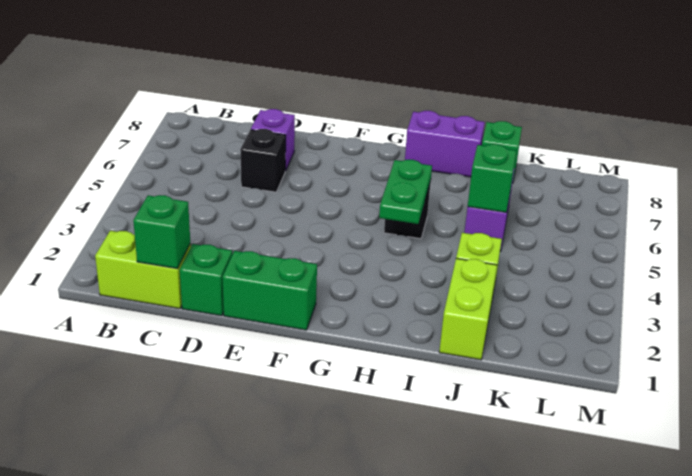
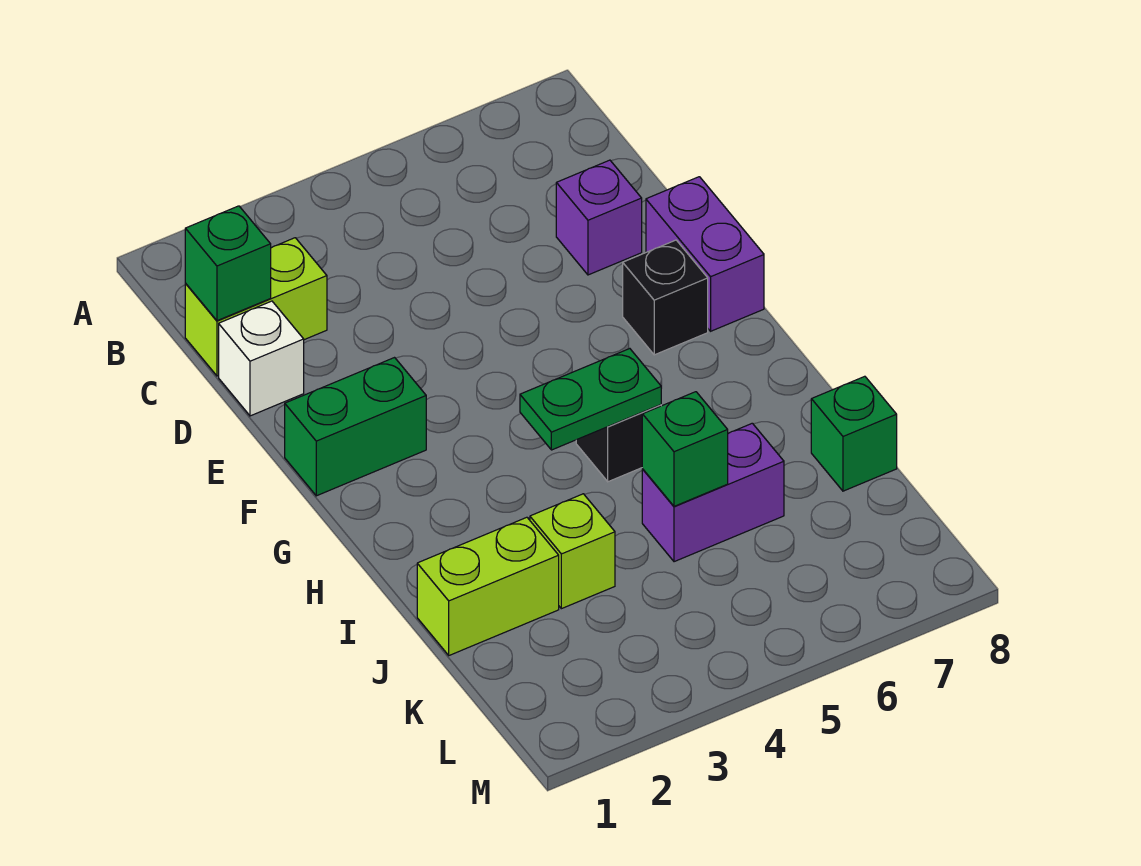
lime brick B1:C1 level 1 -> lime brick C1:C2 level 1
green brick D1 level 1 -> white brick D1 level 1
black brick D6 level 1 -> black brick F7 level 1
green brick E1:F1 level 1 -> green brick F1:F2 level 1
purple brick H8:I8 level 1 -> purple brick E8:F8 level 1

